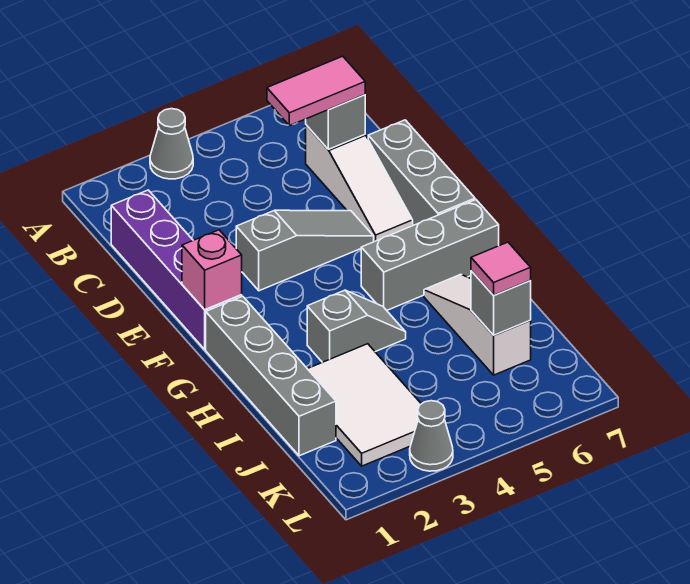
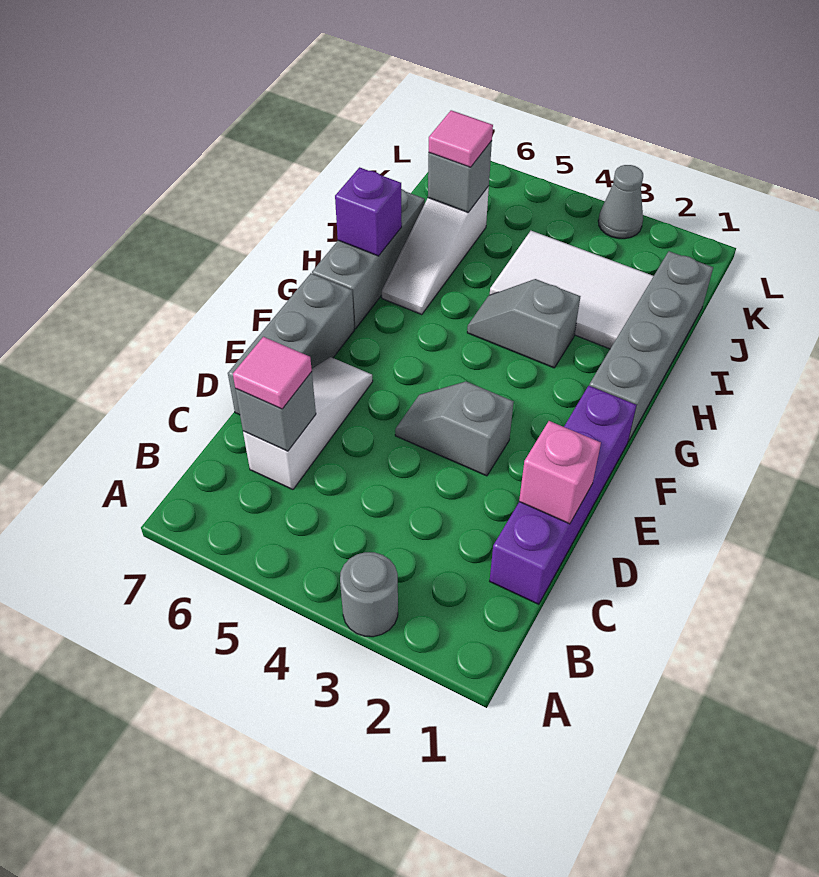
grey cone A3 level 1 -> grey round brick A3 level 1
pink tile C5:C6 level 3 -> pink tile C6 level 3
grey slope E3:E5 level 1 top 3 -> grey slope E3:E4 level 1 top 3
pink brick F1 level 2 -> pink brick D1 level 2
grey brick G5:G7 level 1 -> grey brick G7:I7 level 1
none -> purple brick H7 level 2
white tile I2:K3 level 1 -> white tile I2:J4 level 1

